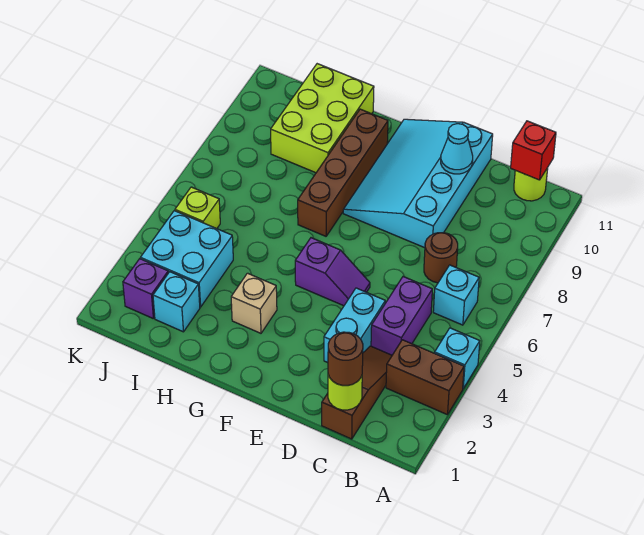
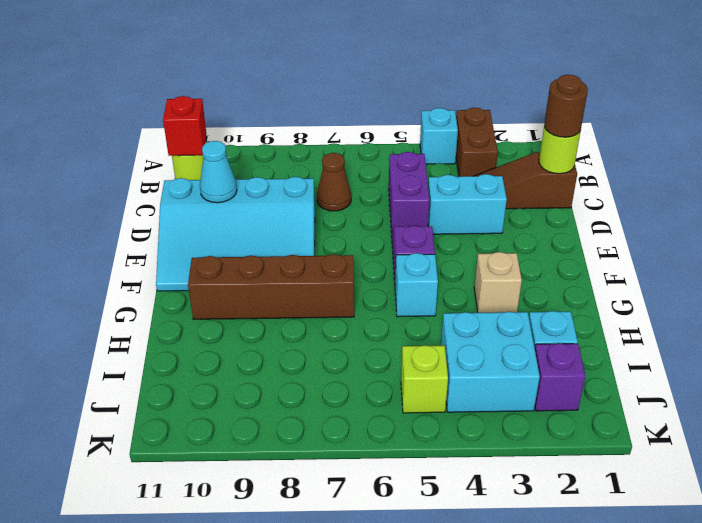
cyan brick B6 level 1 -> cyan brick G5 level 1
purple brick C4:C5 level 1 -> purple brick C5:D5 level 1
brown round brick C7 level 1 -> brown cone C7 level 1
lime brick H9:I11 level 1 -> none

